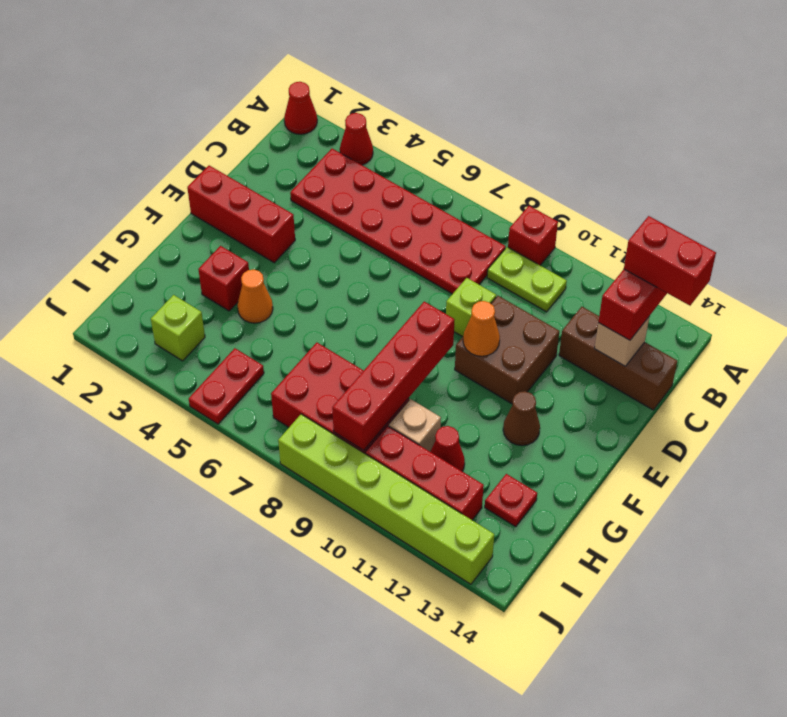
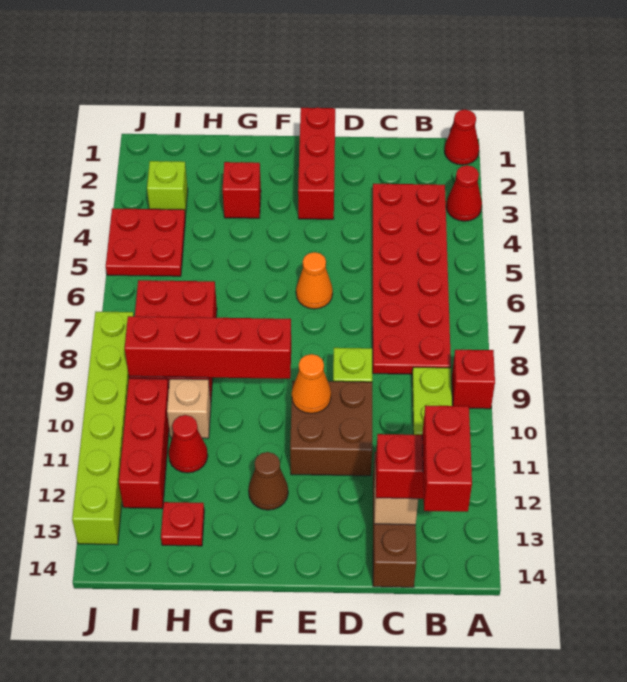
orange cone G4 level 1 -> orange cone E6 level 1
red plate I5:J5 level 1 -> red plate I4:J5 level 1

